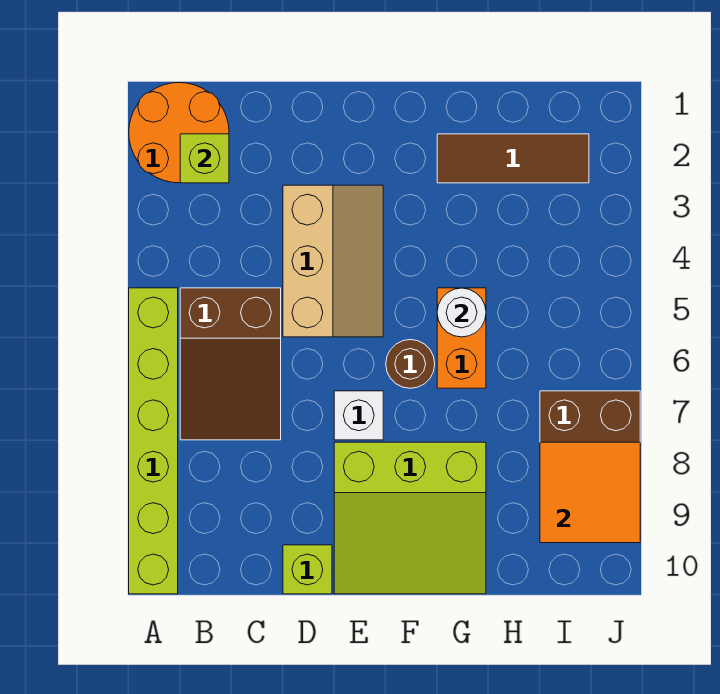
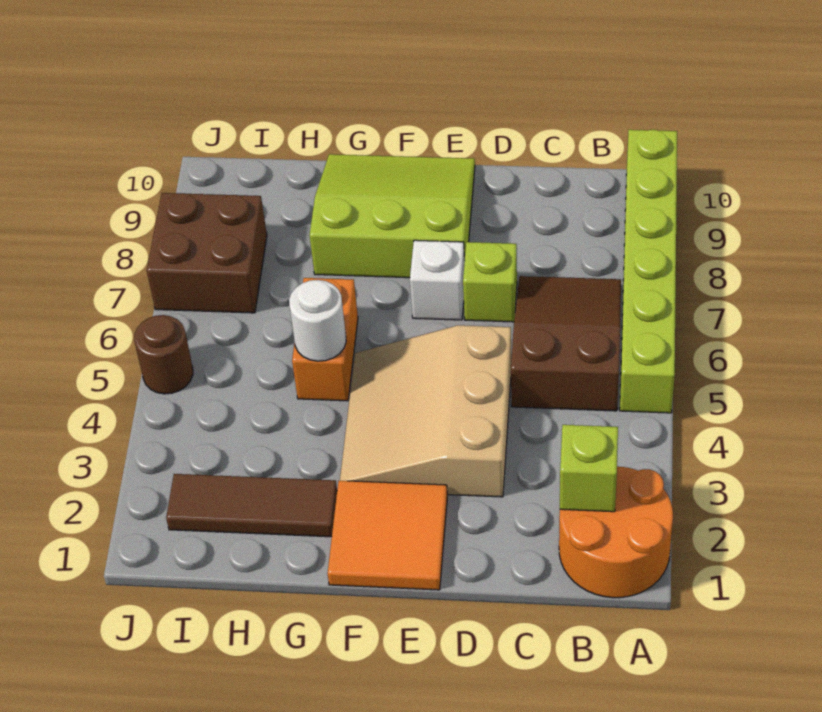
tan slope D3:E5 level 1 top D -> tan slope D3:F5 level 1 top D
lime brick D10 level 1 -> lime brick D7 level 1
brown round brick F6 level 1 -> brown round brick J5 level 1
orange tile I8:J9 level 2 -> orange tile E1:F2 level 1

